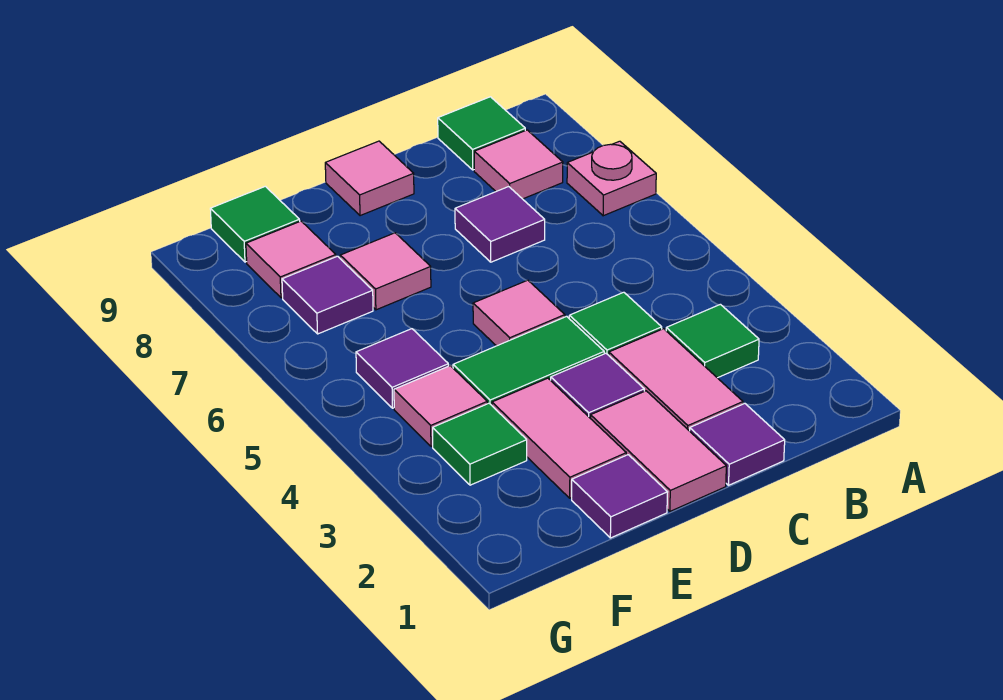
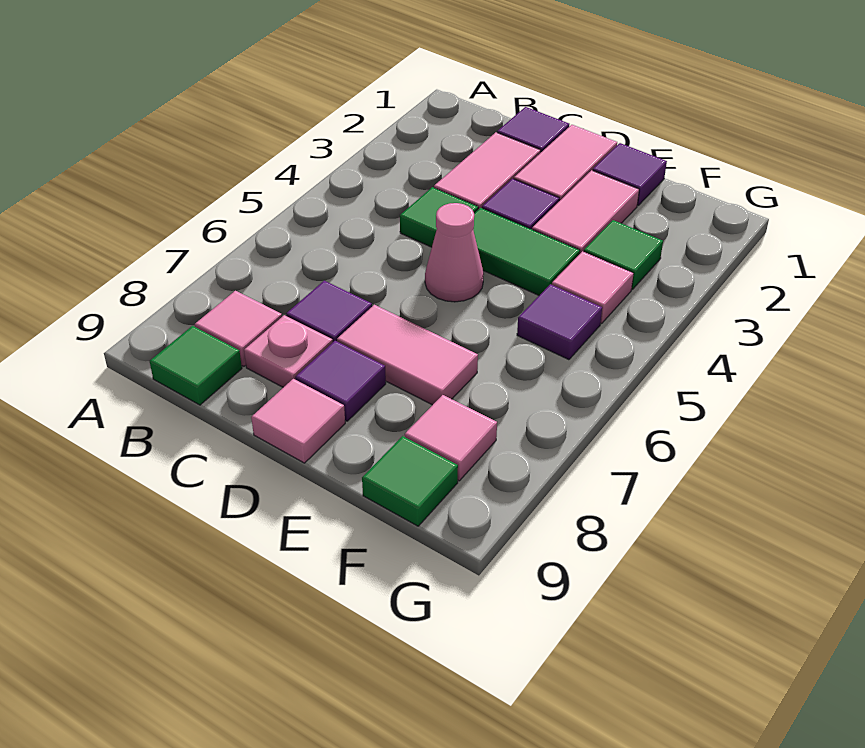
pink plate A7 level 1 -> pink plate C8 level 1
green tile B3 level 1 -> none
pink tile D5 level 1 -> pink cone D5 level 1
pink tile E7 level 1 -> pink tile D7:E7 level 1
purple tile F7 level 1 -> purple tile D8 level 1

